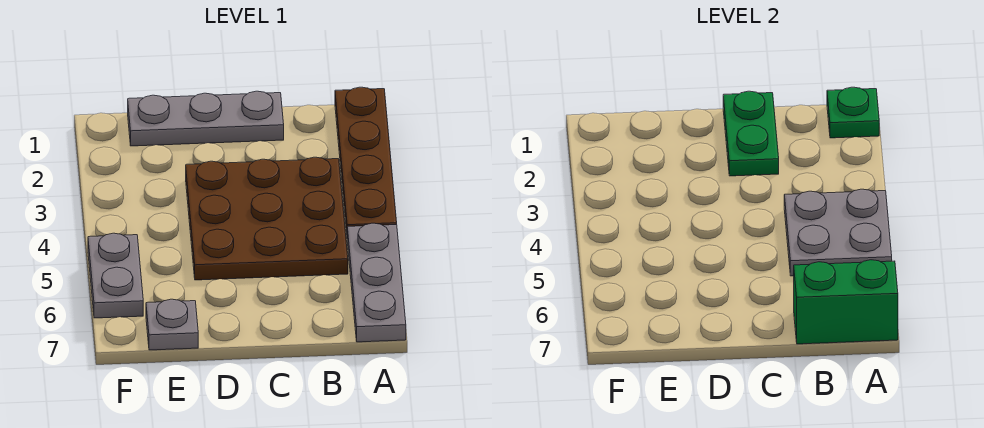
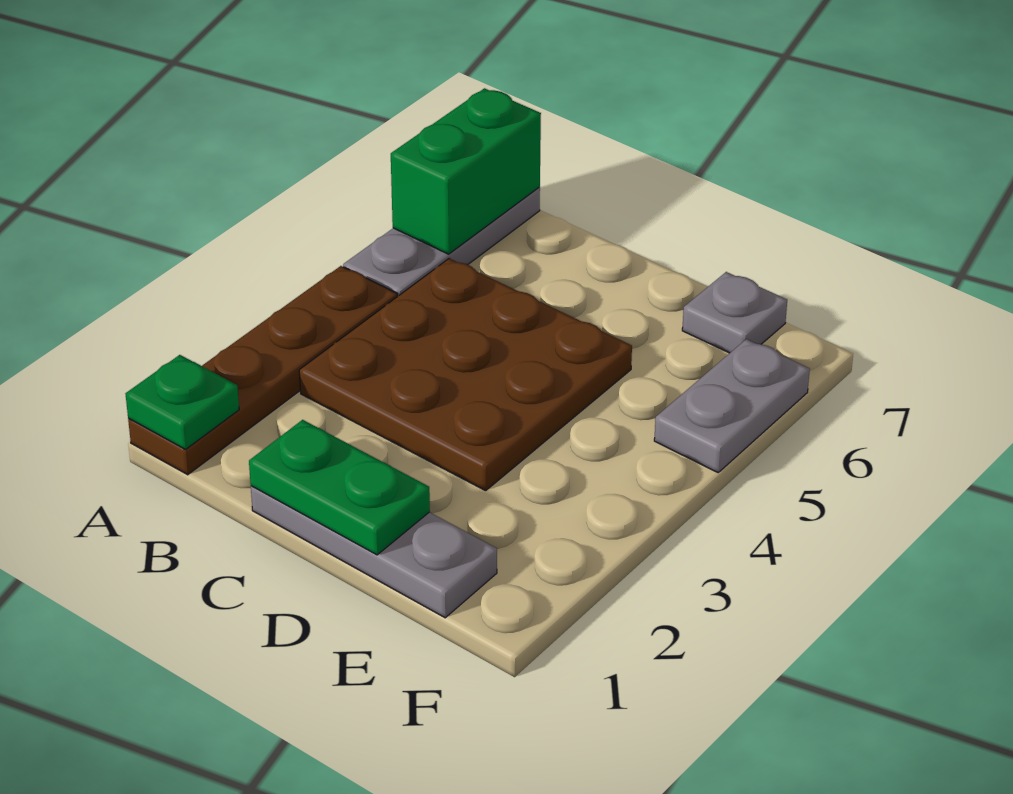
grey plate A4:B5 level 2 -> none
green brick A7:B7 level 2 -> green brick A6:A7 level 2
green plate C1:C2 level 2 -> green plate C1:D1 level 2

